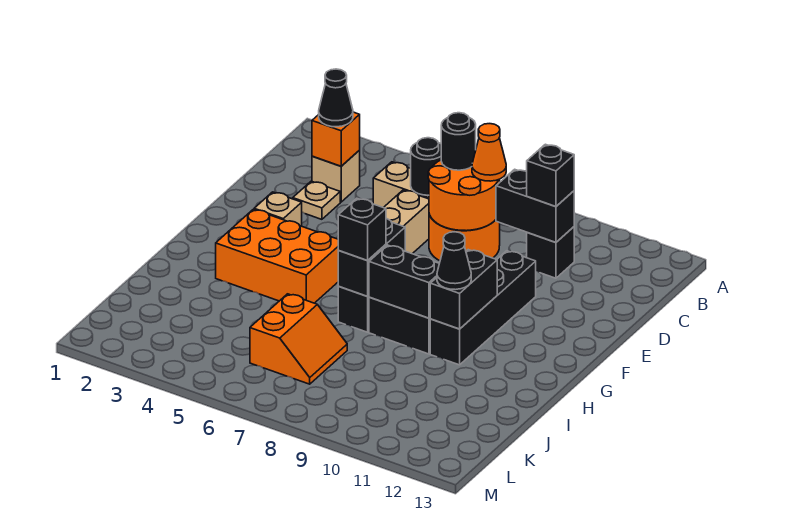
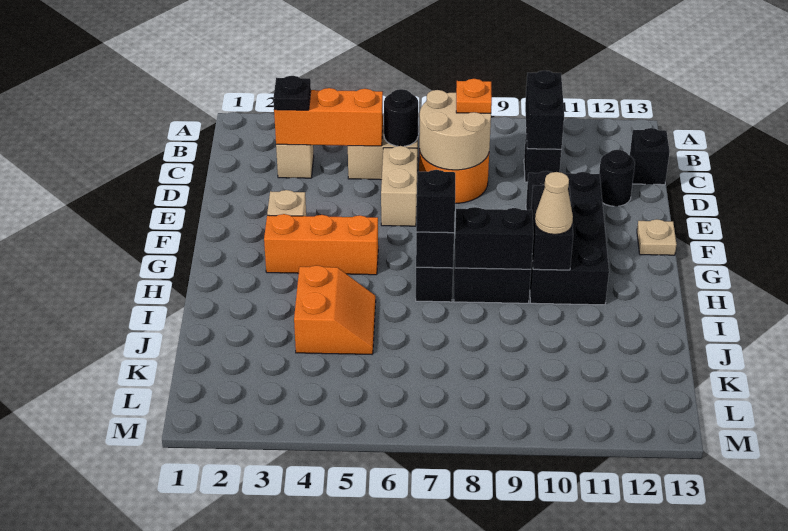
orange brick C3 level 2 -> orange brick C3:C5 level 2
black cone C3 level 3 -> black plate C3 level 3
orange round brick C7:D8 level 2 -> tan round brick C7:D8 level 2
black round brick C7 level 3 -> black round brick D12 level 1
orange cone C8 level 3 -> orange plate C8 level 3
black brick C9:C10 level 2 -> black brick B10:C10 level 2
black brick C10 level 3 -> black brick C13 level 1
tan plate D3 level 1 -> tan plate F13 level 1
black brick E10:H10 level 1 -> black brick E10:H11 level 1
orange brick G3:H5 level 1 -> orange brick G3:G5 level 1
black cone H10 level 3 -> tan cone H10 level 3
orange slope J6:K7 level 1 top 6 -> orange slope I4:J5 level 1 top 4

